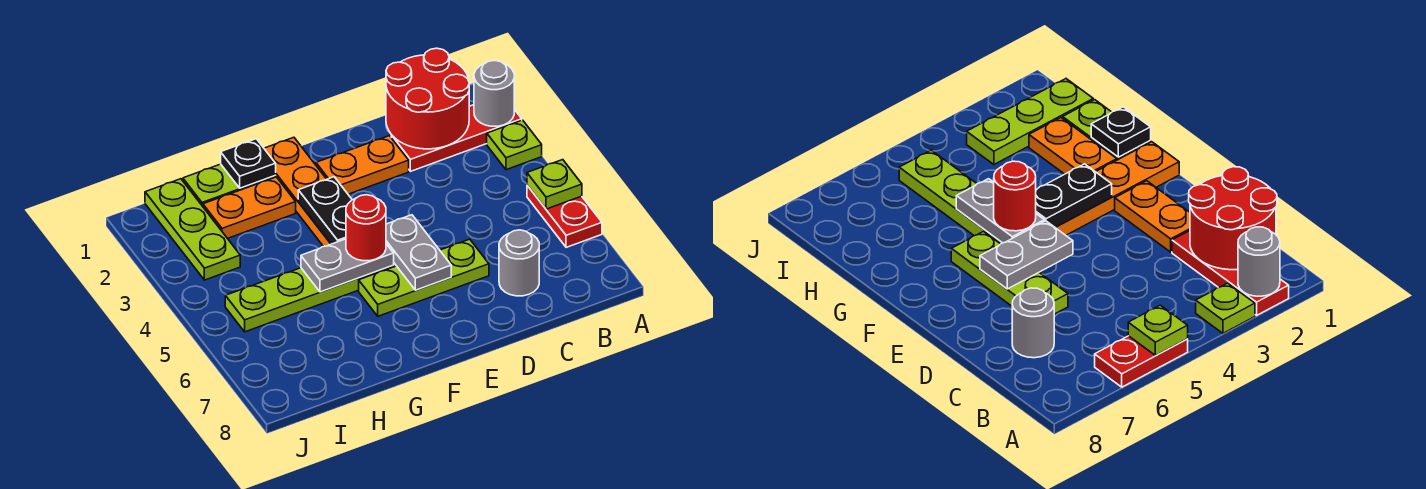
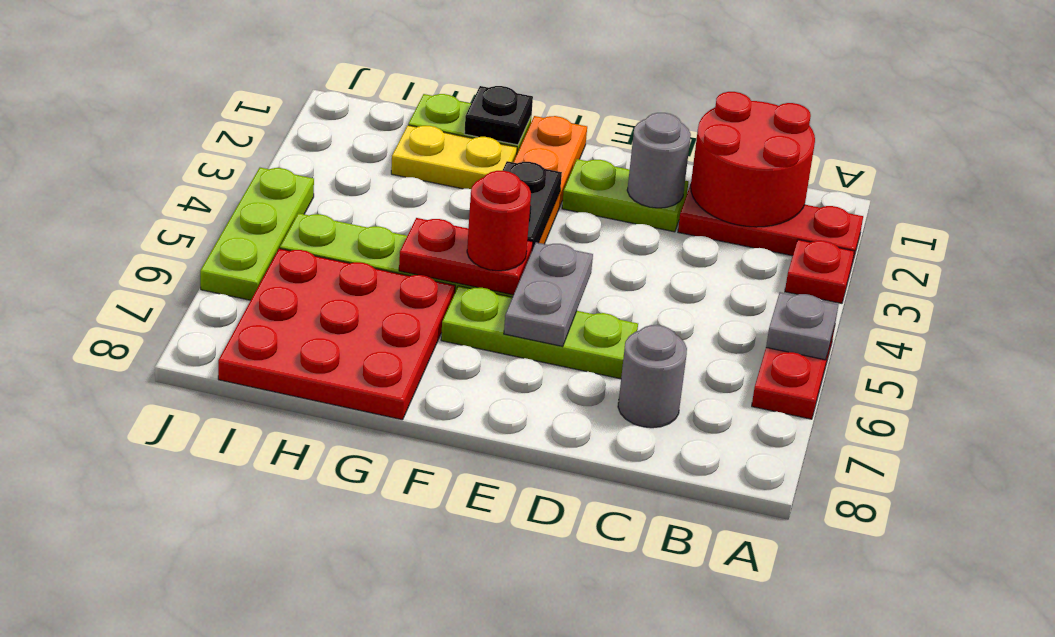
grey round brick A2 level 2 -> grey round brick D2 level 2
lime plate A3 level 1 -> red plate A3 level 1
lime plate A5 level 2 -> grey plate A5 level 2
orange plate D2:E2 level 1 -> lime plate D2:E2 level 1
grey plate F5:G5 level 2 -> red plate F5:G5 level 2
orange plate G2:H2 level 1 -> yellow plate G2:H2 level 1
none -> red plate G6:I8 level 1
lime plate I1:I3 level 1 -> lime plate J4:J6 level 1

